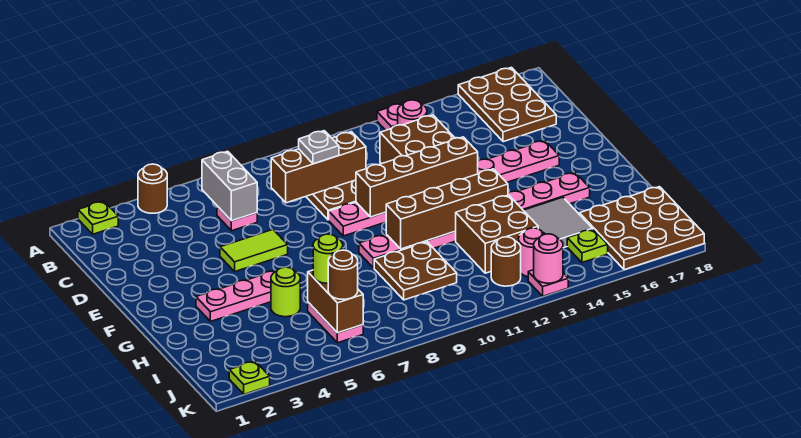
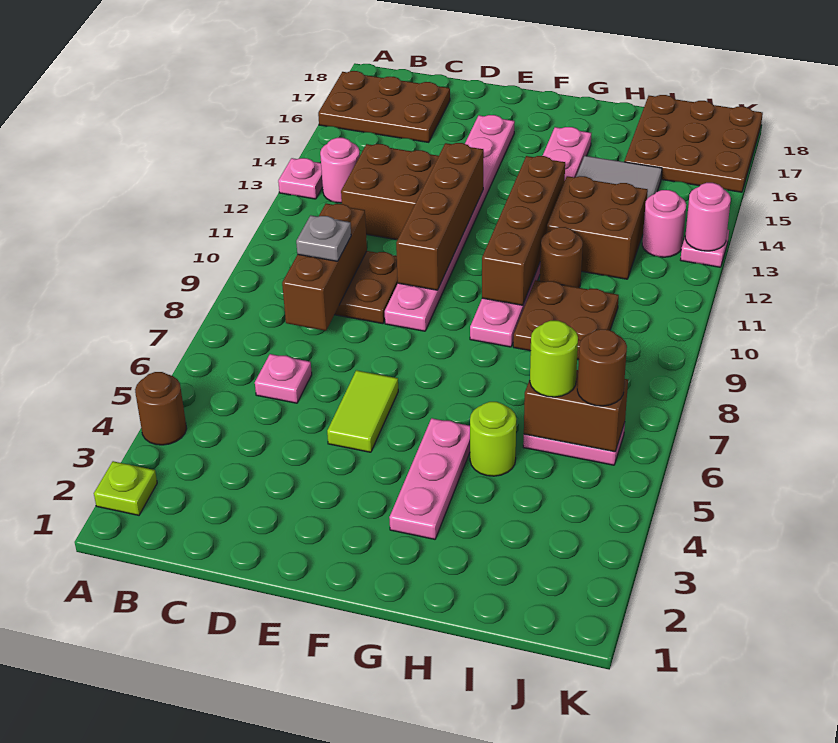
grey brick B6:C6 level 2 -> none
brown round brick J12 level 1 -> brown round brick H11 level 1
lime plate J15 level 1 -> none
lime plate K2 level 1 -> none

